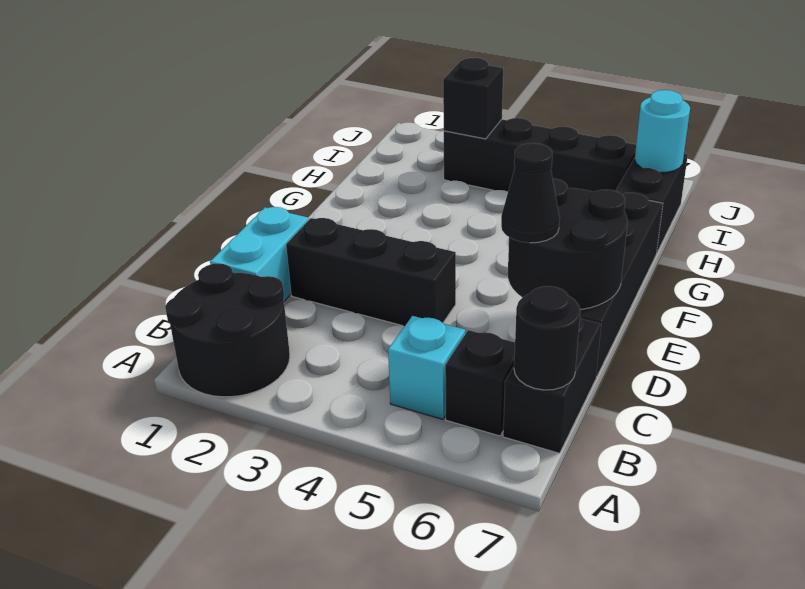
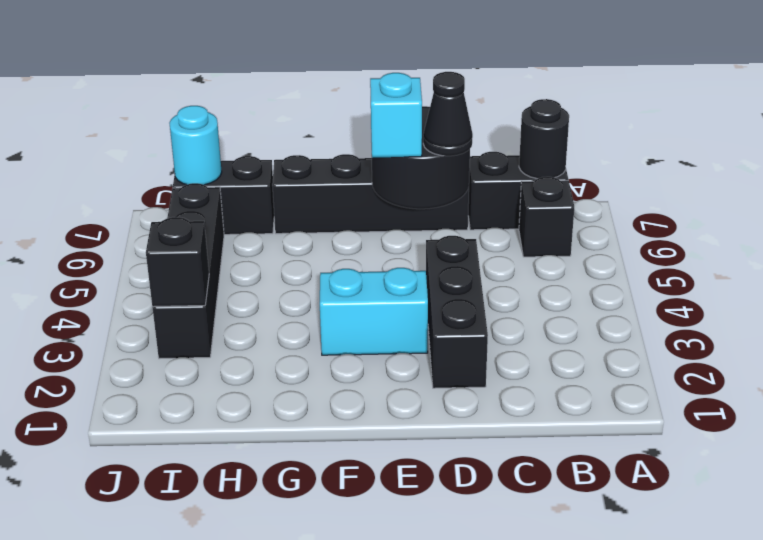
black round brick A1:B2 level 1 -> none
cyan brick B5 level 1 -> cyan brick E6 level 3
cyan brick C1:D1 level 1 -> cyan brick E3:F3 level 1

